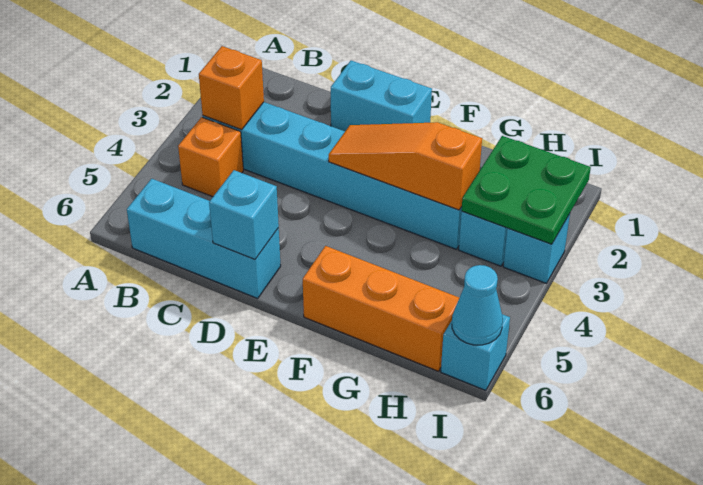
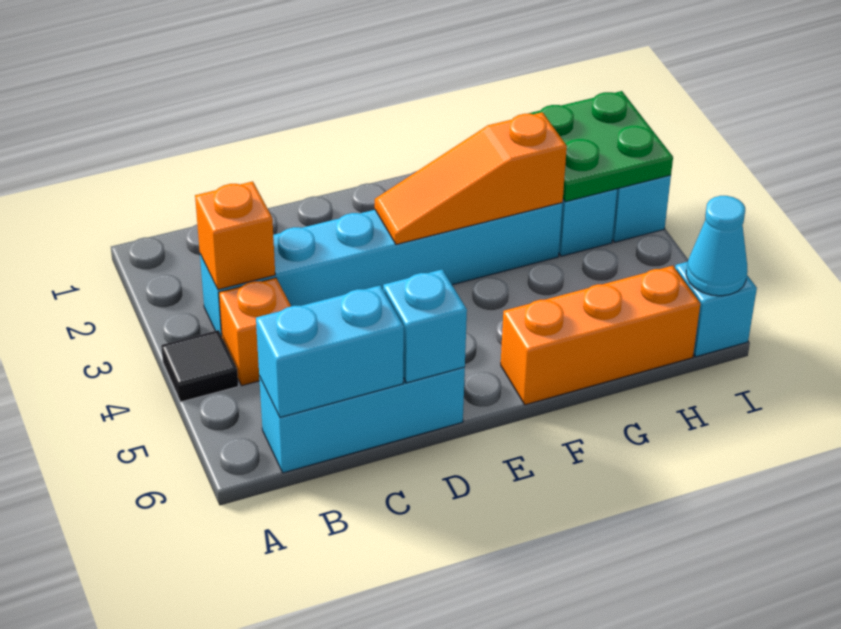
none -> black tile A4 level 1
cyan brick D1:E1 level 1 -> cyan brick B6:C6 level 2

